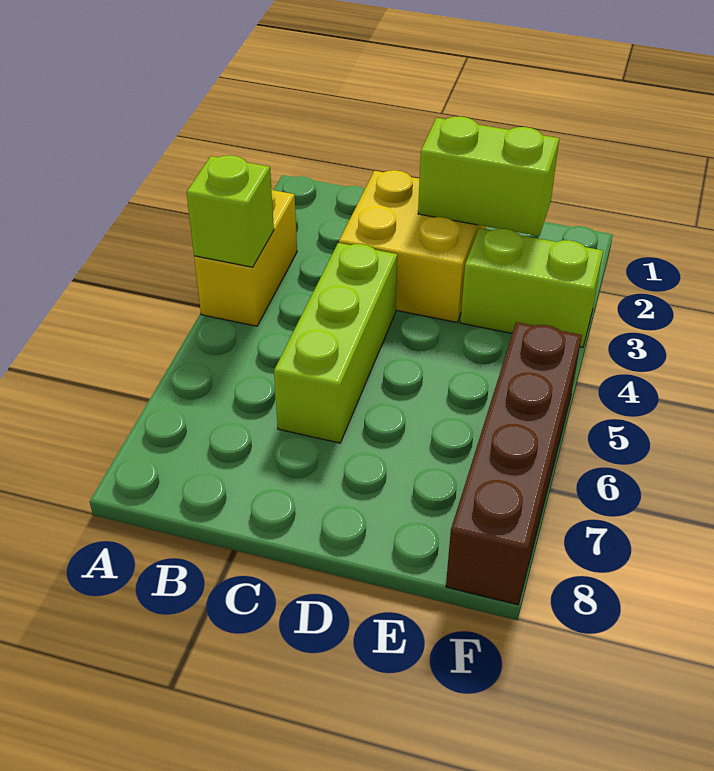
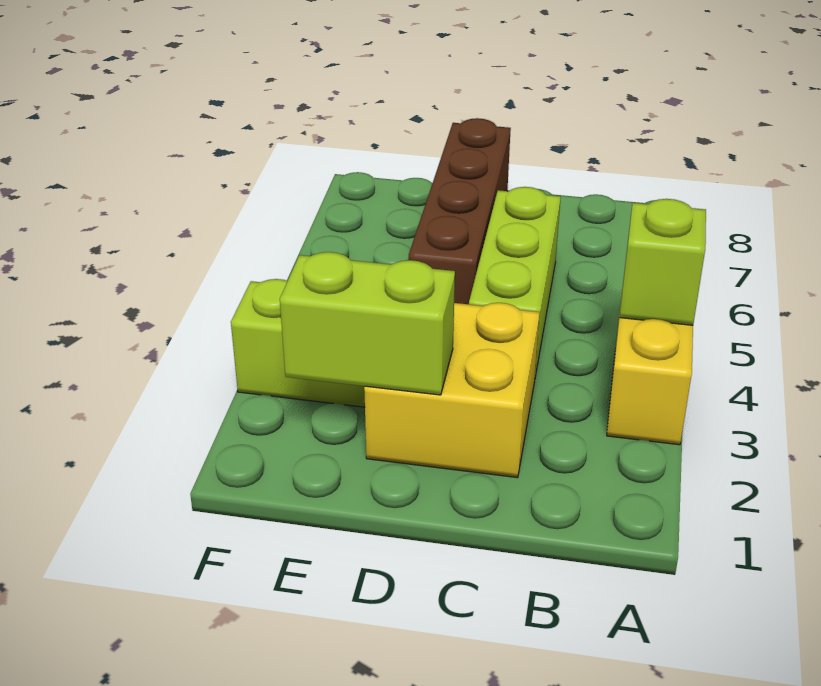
brown brick F5:F8 level 1 -> brown brick D5:D8 level 1

